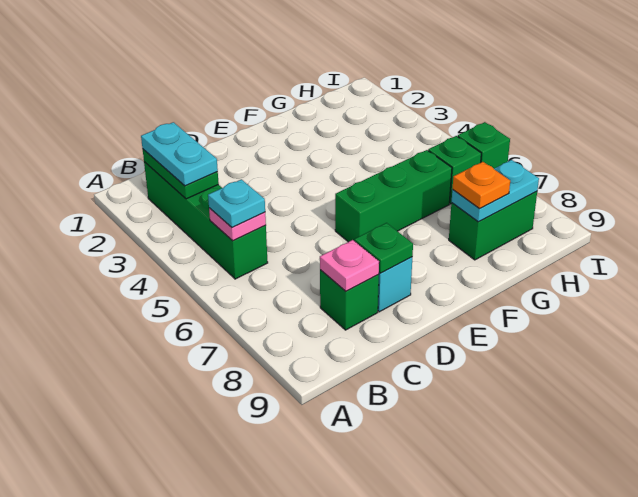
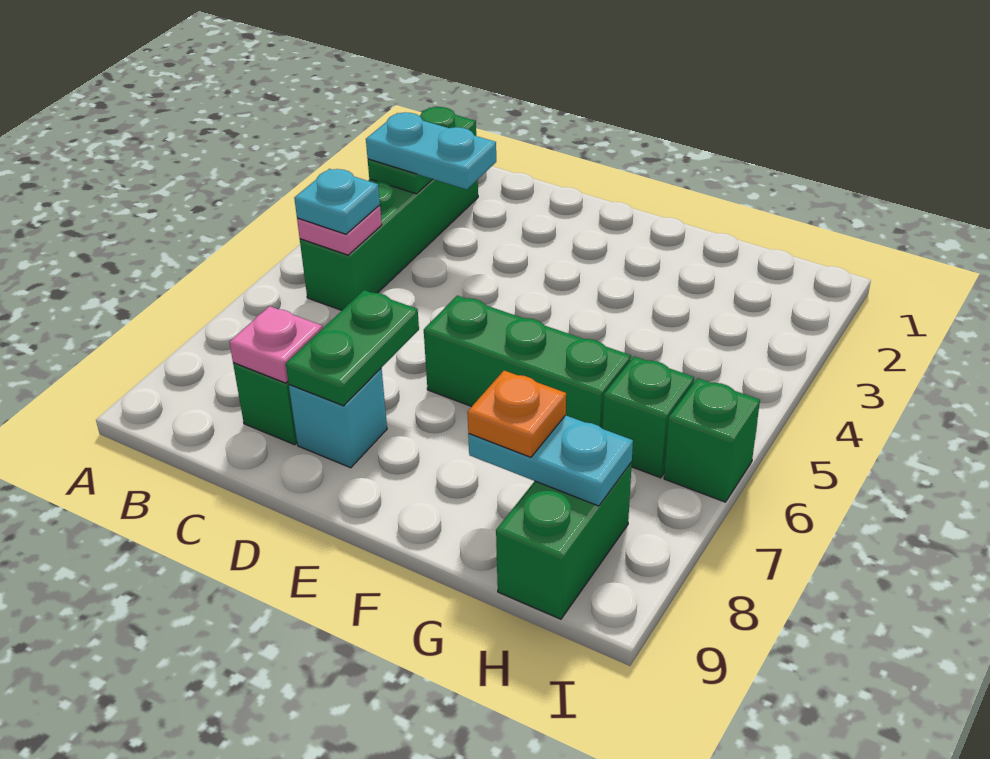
cyan plate B2:B3 level 3 -> cyan plate B3:C3 level 3
green plate D8 level 2 -> green plate D7:D8 level 2
green brick G8:H8 level 1 -> green brick H8:H9 level 1

